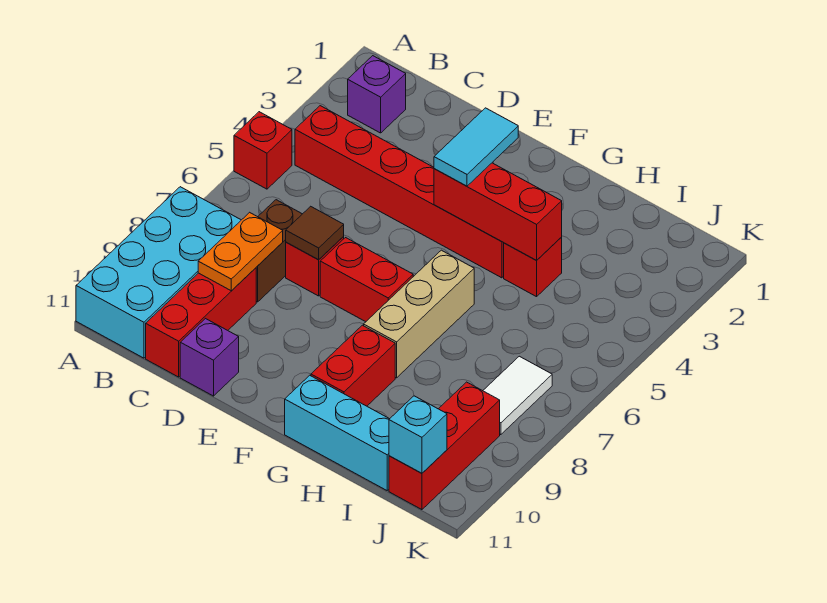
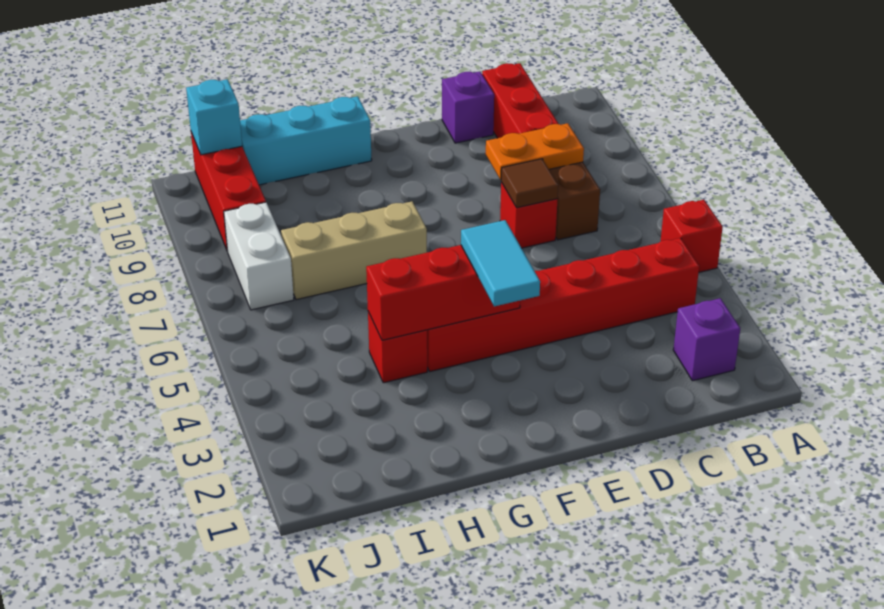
cyan brick A8:B11 level 1 -> none
orange plate C8:C9 level 2 -> orange plate C8:D8 level 2
red brick E7:F7 level 1 -> none
tan brick G6:G8 level 1 -> tan brick G7:I7 level 1
red brick G9:G10 level 1 -> none
white tile J7:J8 level 1 -> white brick J7:J8 level 1

